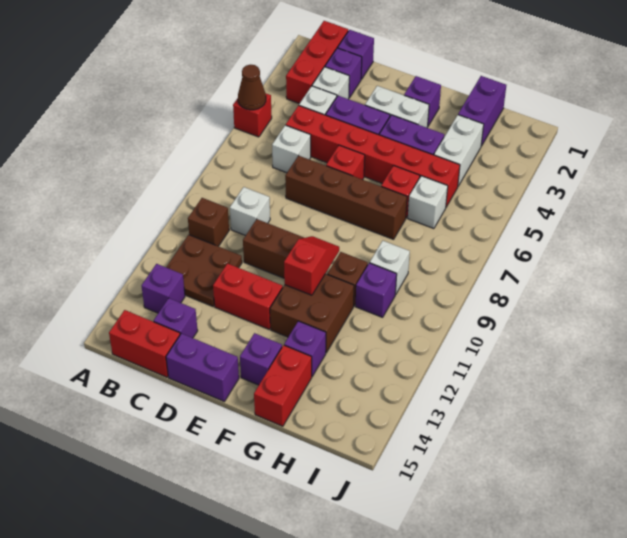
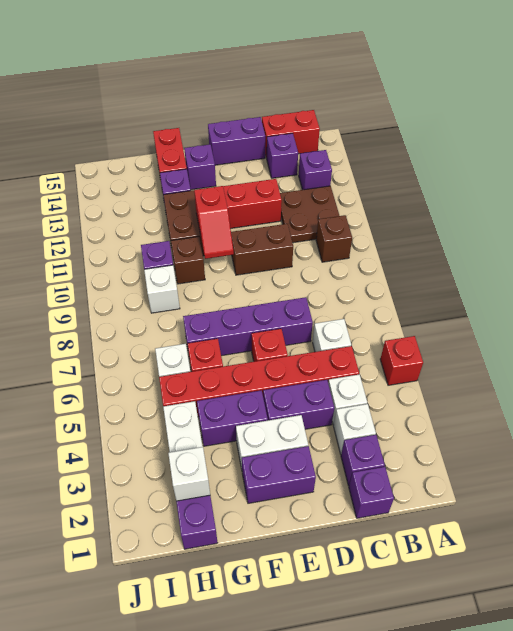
brown cone A5 level 2 -> none
red brick B1:B3 level 1 -> none
white brick C9 level 1 -> white brick H2 level 2
brown brick D7:G7 level 1 -> purple brick D7:G7 level 1
purple brick F2 level 1 -> purple brick E2:F2 level 1

